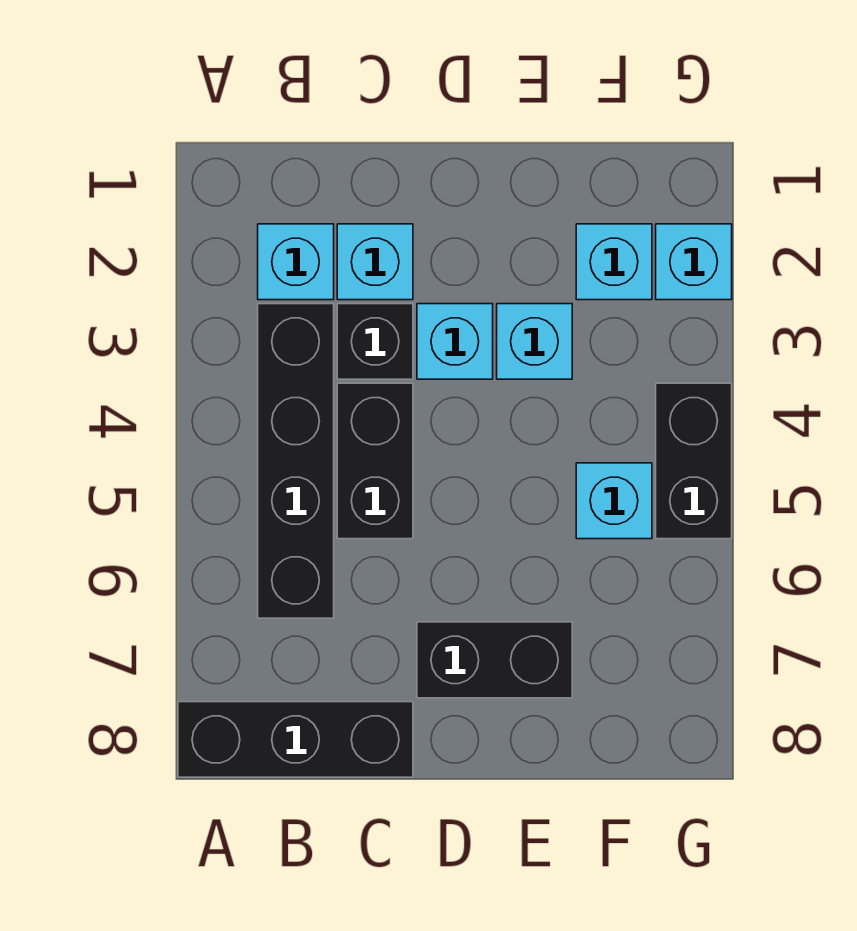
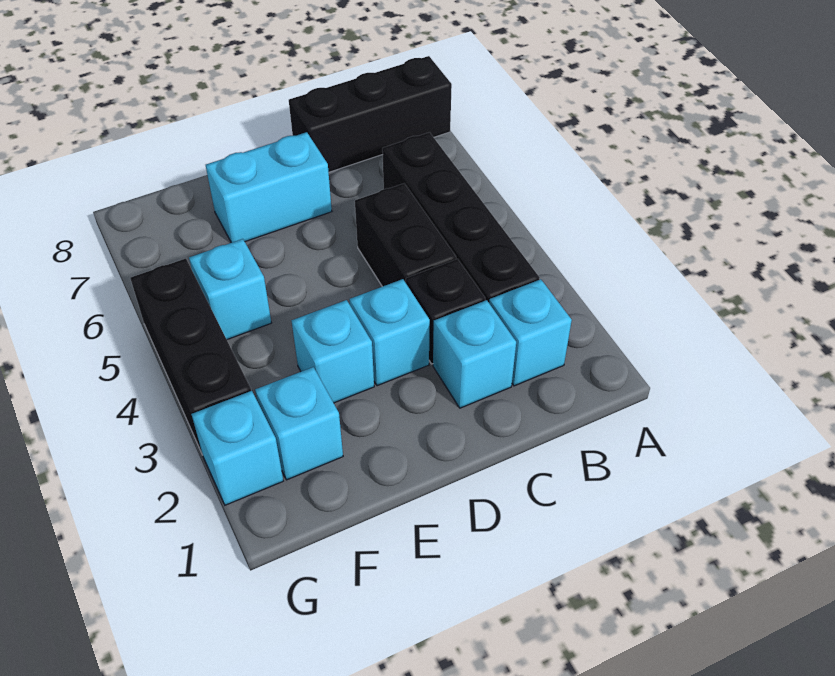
black brick D7:E7 level 1 -> cyan brick D7:E7 level 1
black brick G4:G5 level 1 -> black brick G3:G5 level 1

